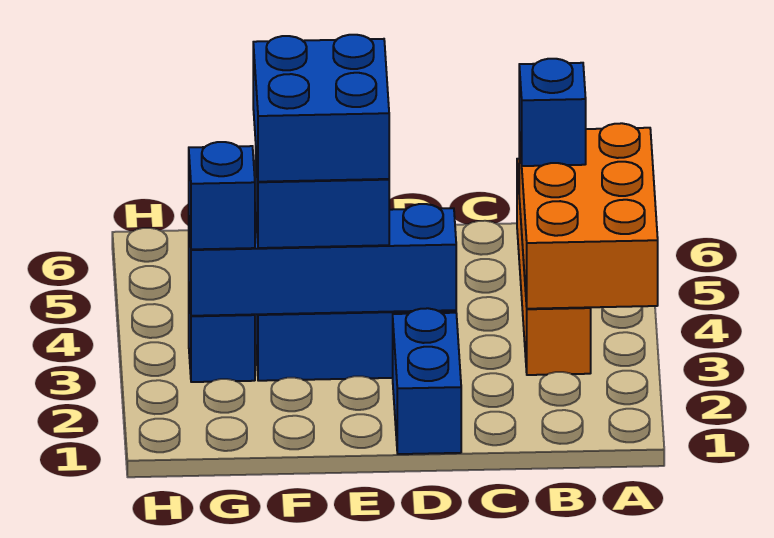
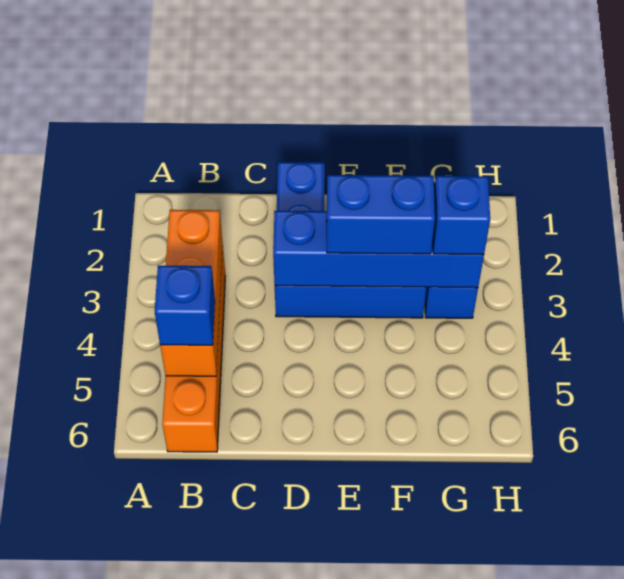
orange brick A3:B5 level 2 -> orange brick B3:B5 level 2
blue brick E3:F4 level 4 -> none

